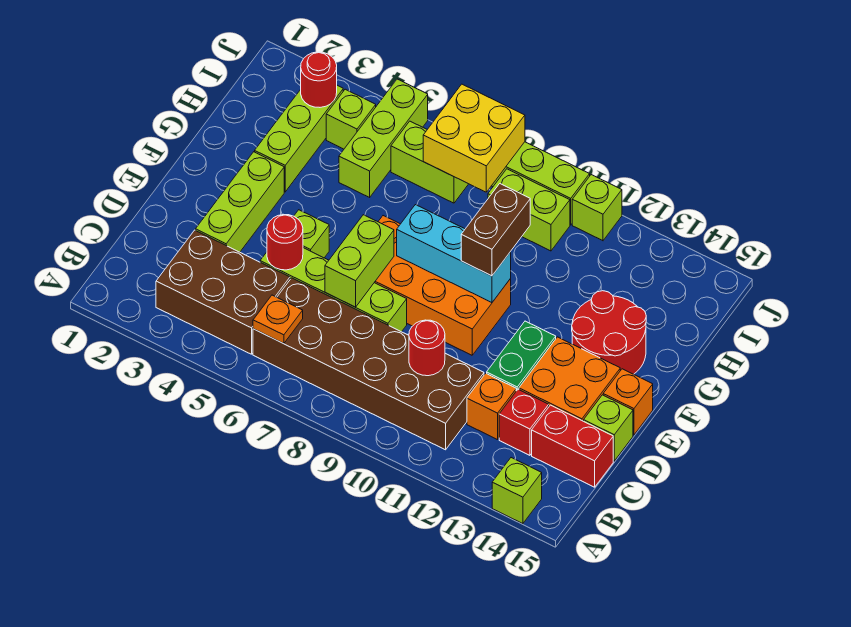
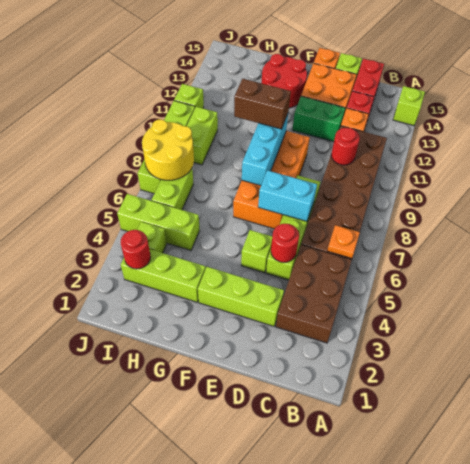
lime brick D7:E7 level 2 -> cyan brick D7:E7 level 2
yellow brick I7:J8 level 2 -> yellow round brick I7:J8 level 2

